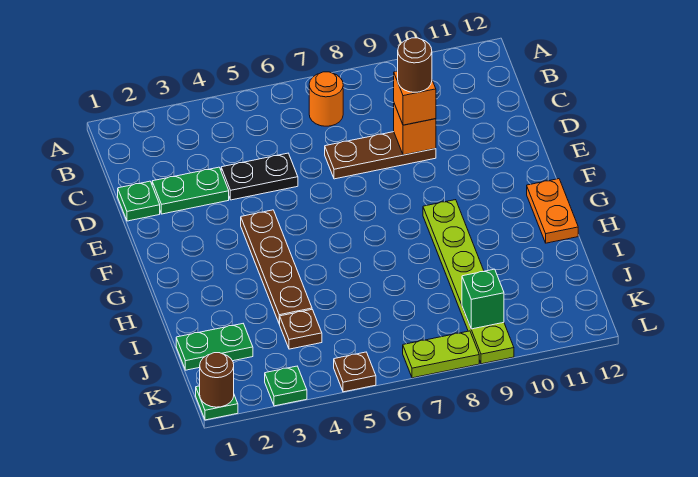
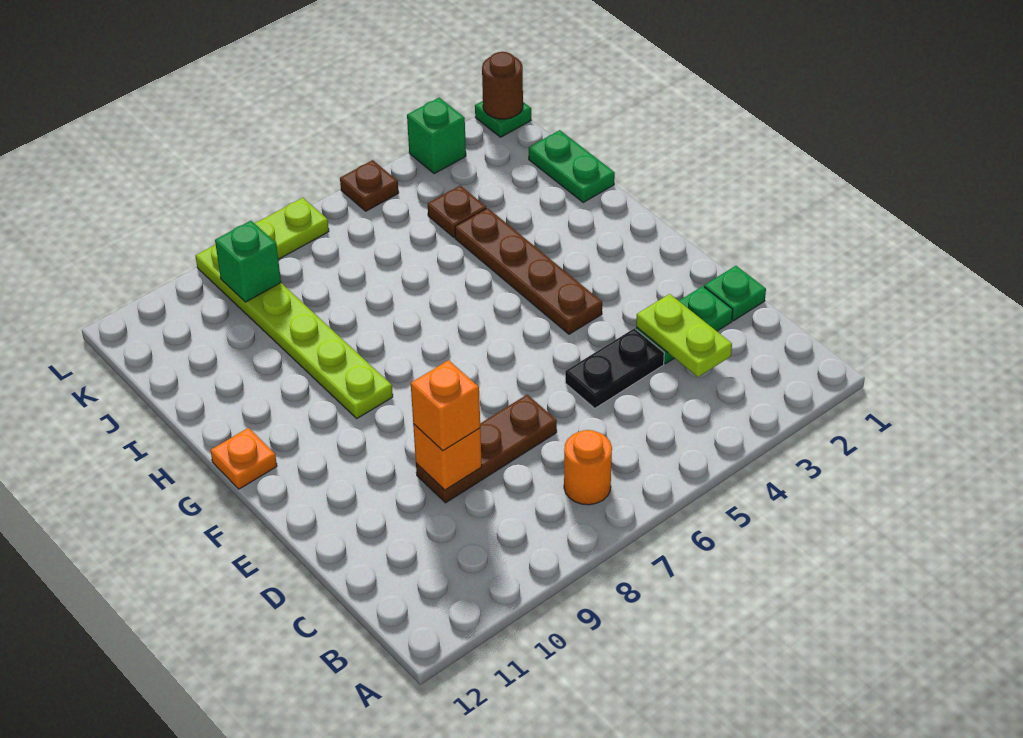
none -> lime plate C3:D3 level 2
brown round brick D9 level 4 -> none
orange plate G12:H12 level 1 -> orange plate G12 level 1
green plate J1:J2 level 1 -> green plate I1:J1 level 1
green plate L3 level 1 -> green brick L3 level 1

